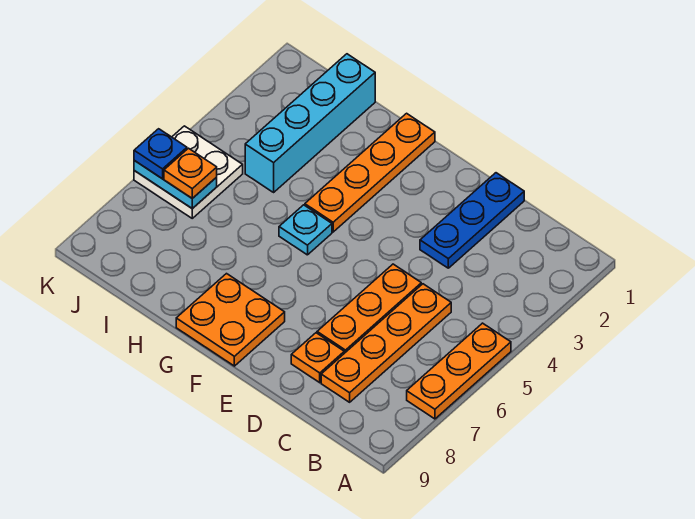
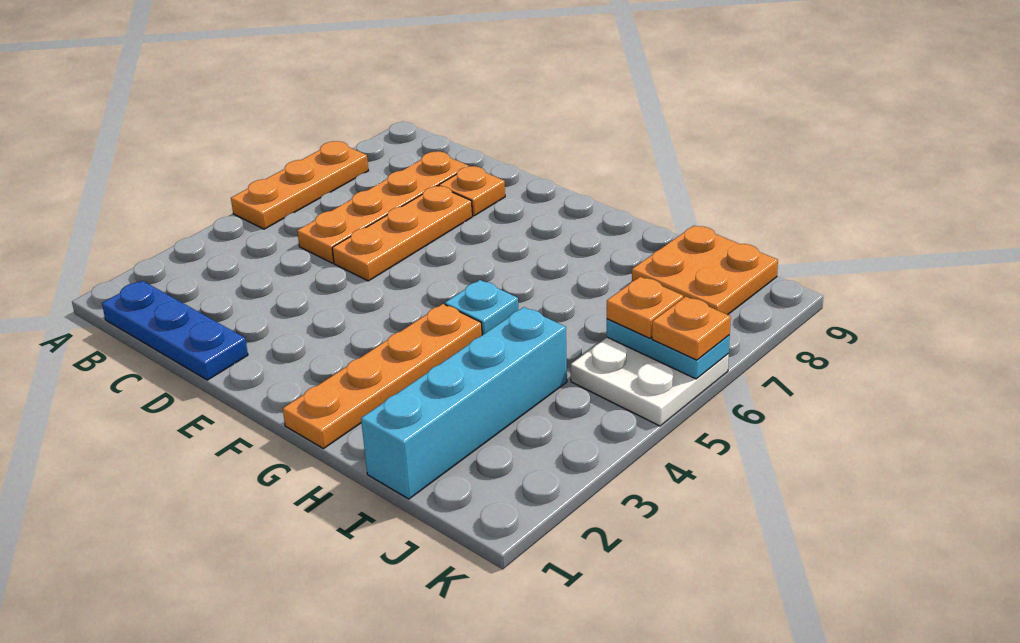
blue plate D1:D3 level 1 -> blue plate B1:D1 level 1
orange plate F8:G9 level 1 -> orange plate I8:J9 level 1
blue plate K6 level 3 -> orange plate K6 level 3

